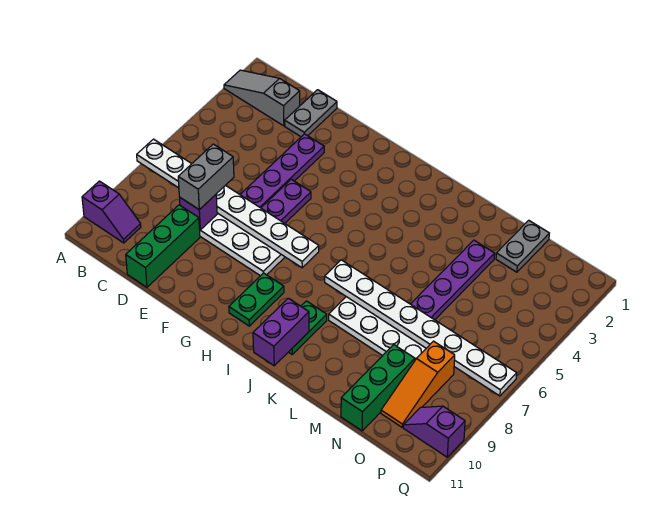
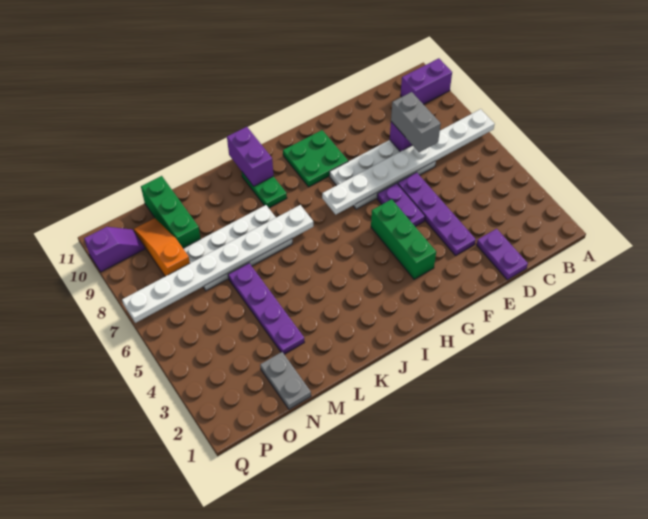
grey slope A2:C2 level 1 top C -> none
purple slope A10:B10 level 1 top A -> purple brick A10:B10 level 1
grey plate D1:D2 level 1 -> purple plate D1:D2 level 1
green brick D9:D11 level 1 -> green brick G3:G5 level 1
green plate H9:H10 level 1 -> green plate G9:H10 level 1

